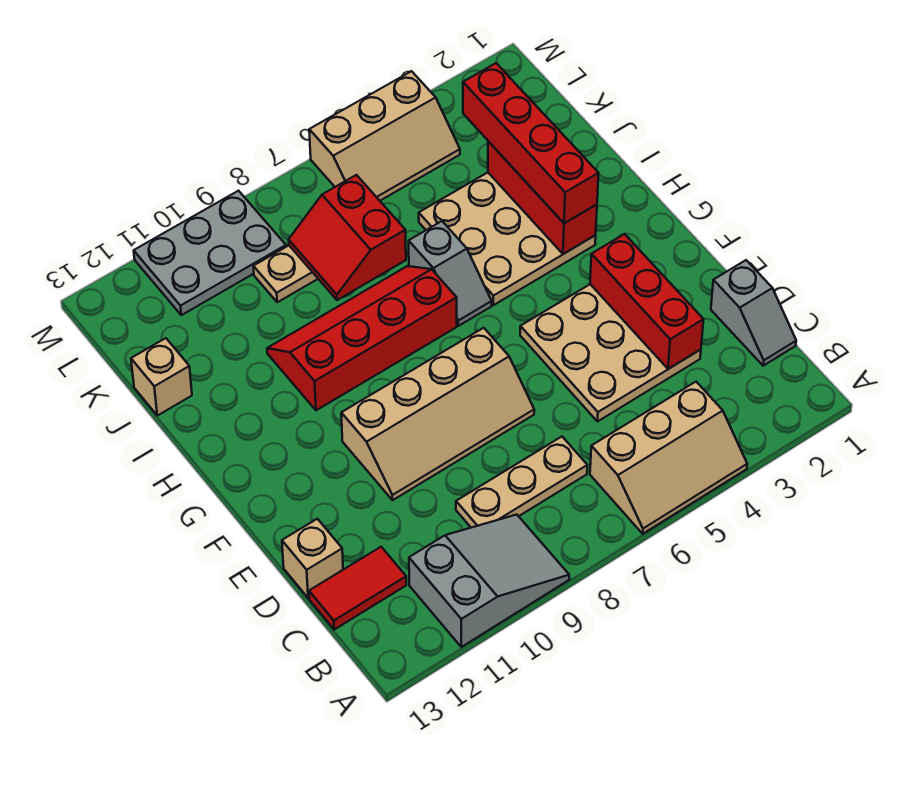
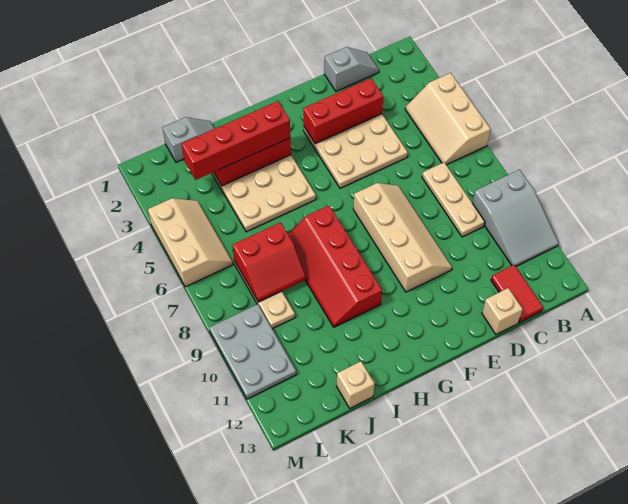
tan slope A4:B6 level 1 top B -> tan slope A4:B6 level 1 top A
grey slope A9:B11 level 1 top 11 -> grey slope A9:B11 level 1 top 9
grey slope H6:I6 level 1 top I -> grey slope J1:K1 level 1 top K

